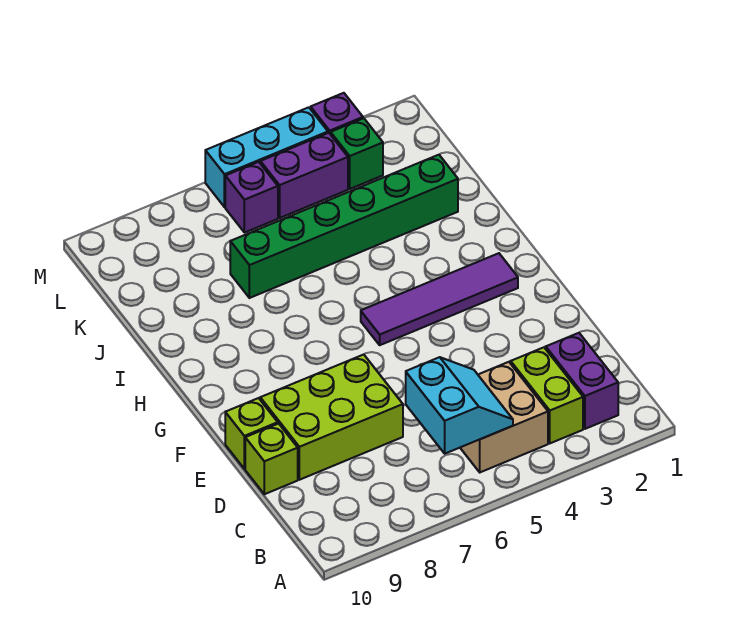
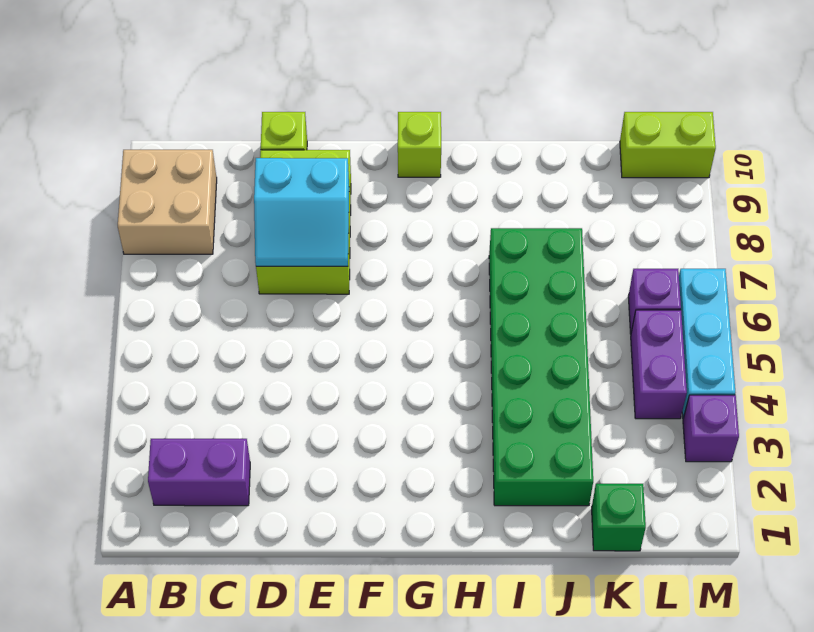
lime brick B3:C3 level 1 -> lime brick L10:M10 level 1
tan brick B4:C5 level 1 -> tan brick A8:B9 level 1
cyan slope B5:C6 level 2 top 6 -> cyan slope D7:E8 level 2 top 8
lime brick E10 level 1 -> lime brick G10 level 1
purple tile G2:G5 level 1 -> none
green brick J2:J7 level 1 -> green brick I2:J7 level 1
green brick L3 level 1 -> green brick K1 level 1

